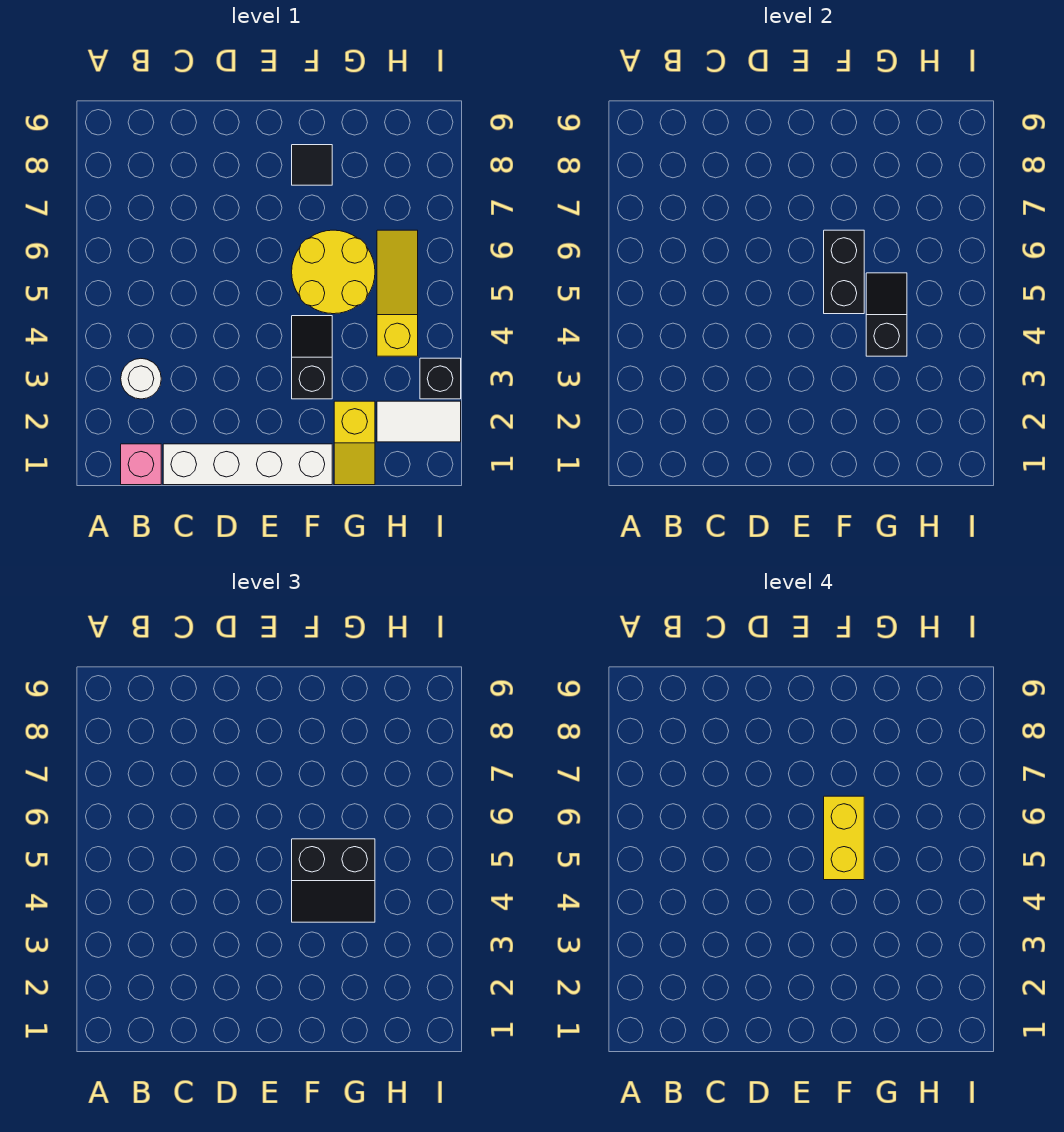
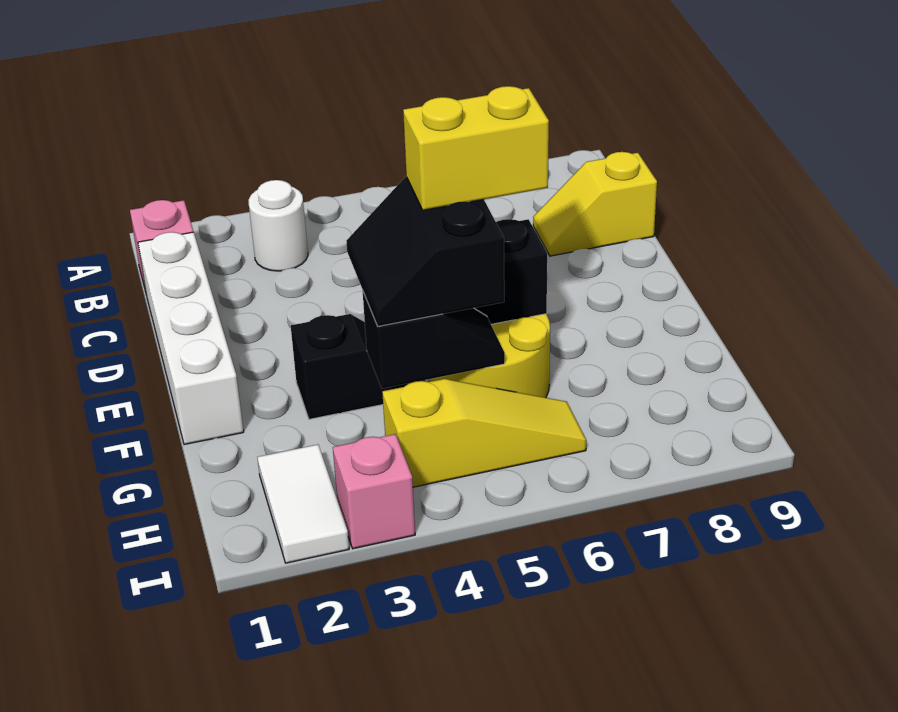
black tile F8 level 1 -> none
yellow slope G1:G2 level 1 top 2 -> yellow slope C8:C9 level 1 top 9
black brick I3 level 1 -> pink brick I3 level 1

